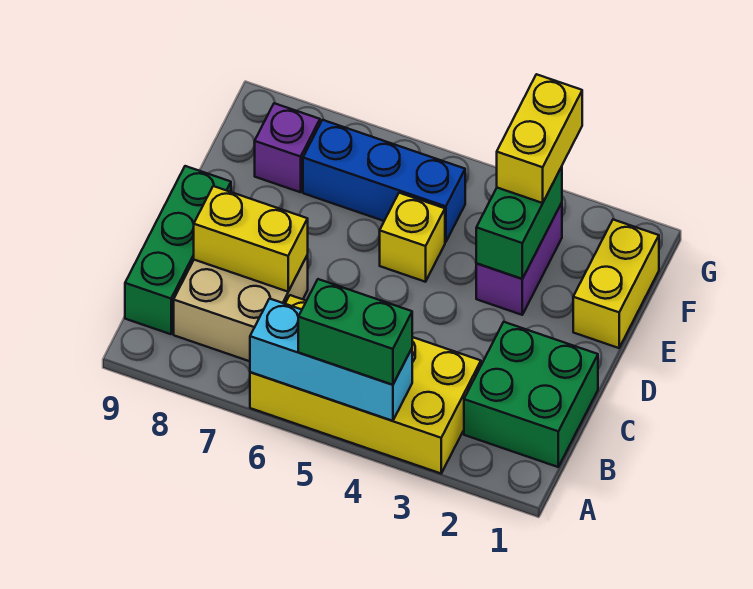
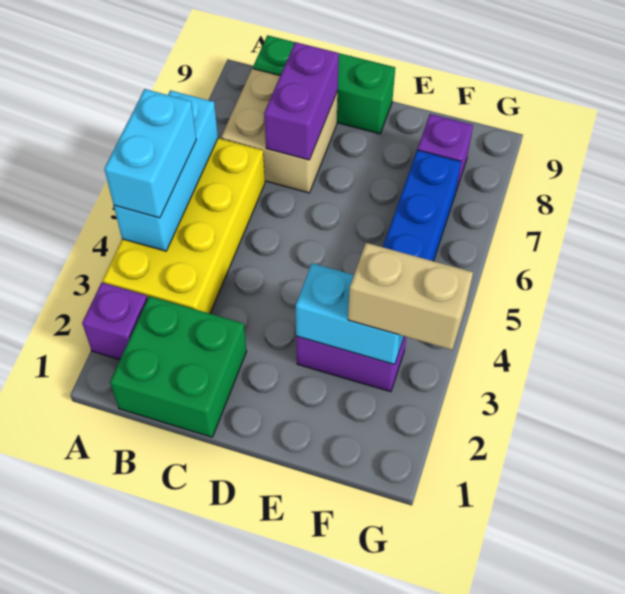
none -> purple brick A2 level 1
green brick A4:A5 level 3 -> cyan brick A4:A5 level 3
yellow brick C7:C8 level 2 -> purple brick C7:C8 level 2
yellow brick E1:F1 level 1 -> none
green brick E3:F3 level 2 -> cyan brick E3:F3 level 2
yellow brick E5 level 1 -> none
yellow brick F3:G3 level 3 -> tan brick F3:G3 level 3

